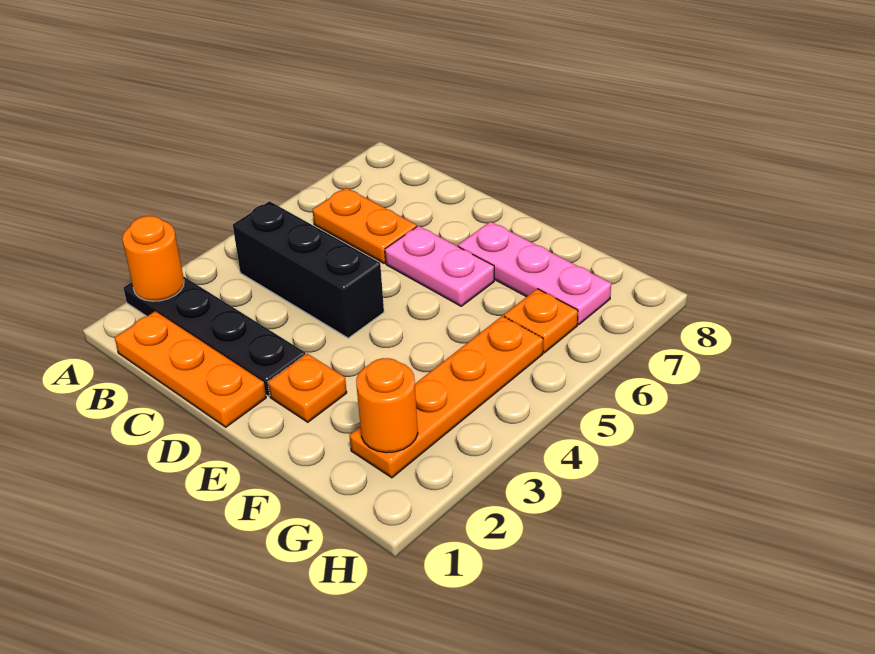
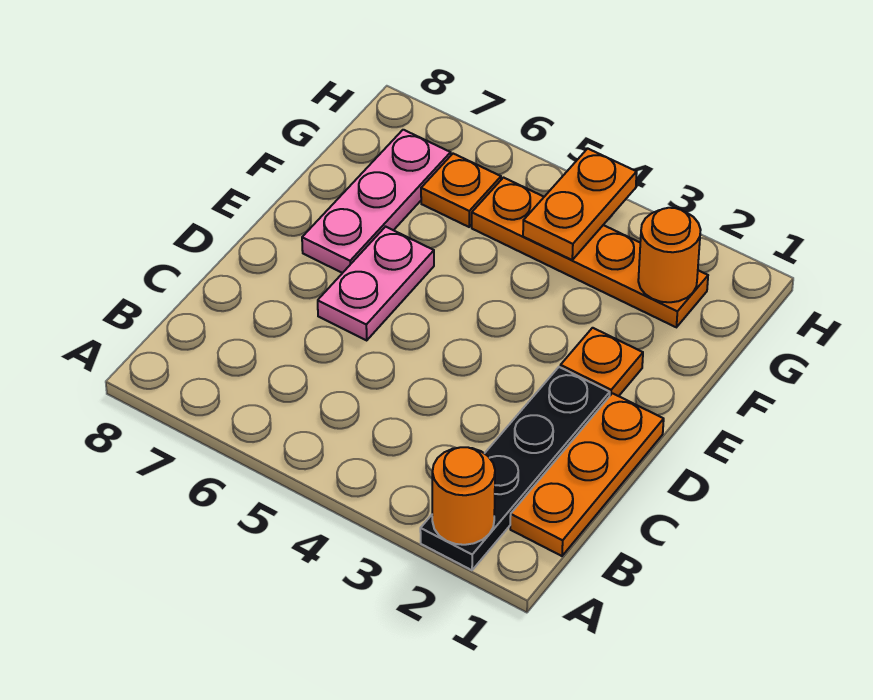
black brick B4:D4 level 1 -> none
orange plate B6:C6 level 1 -> orange plate G4:H4 level 2

